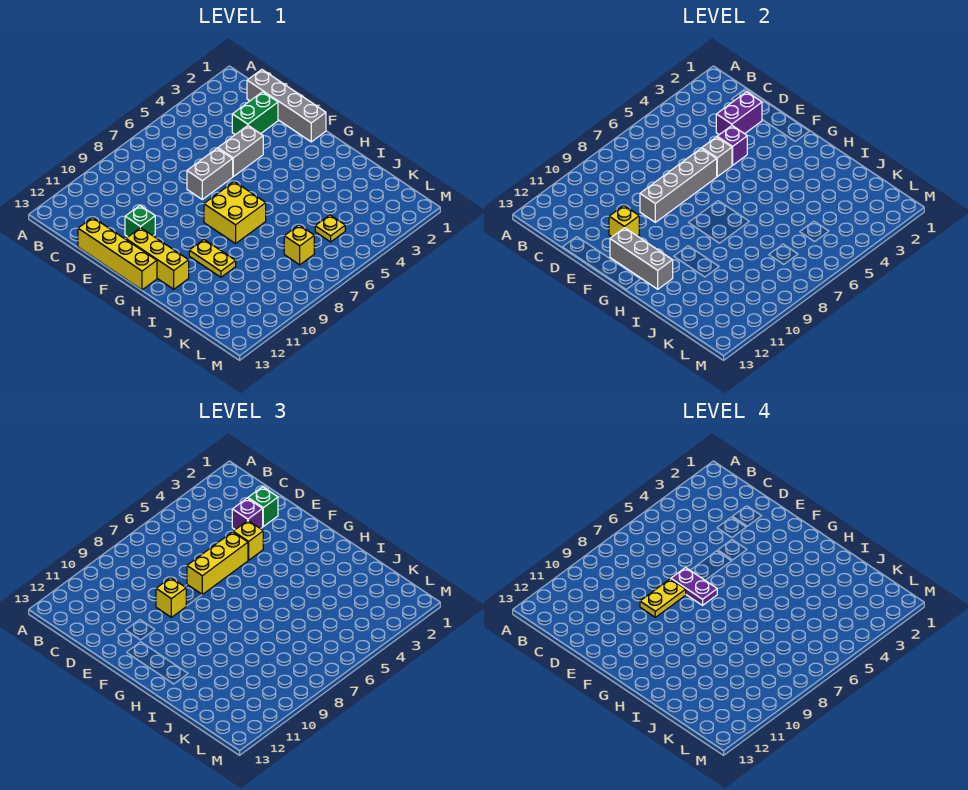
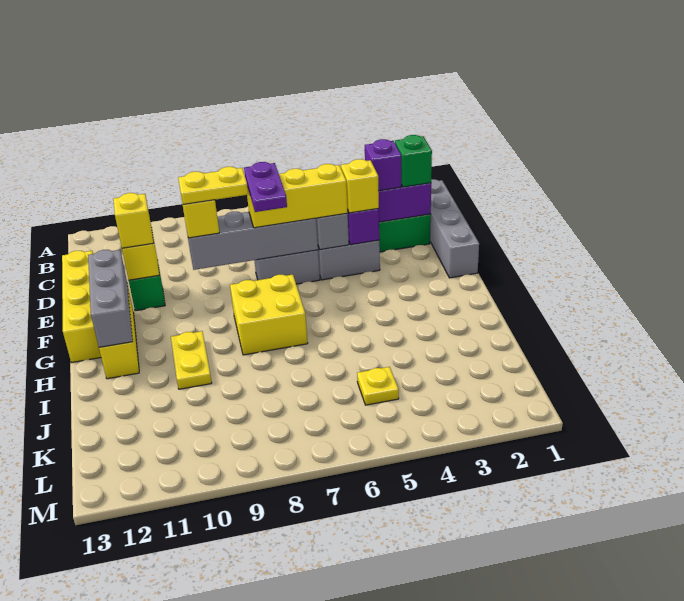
yellow brick K7 level 1 -> yellow brick E11 level 3

